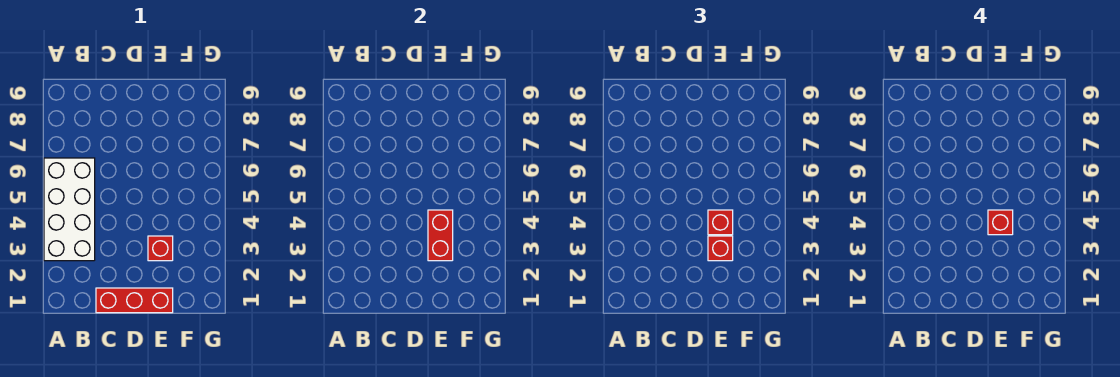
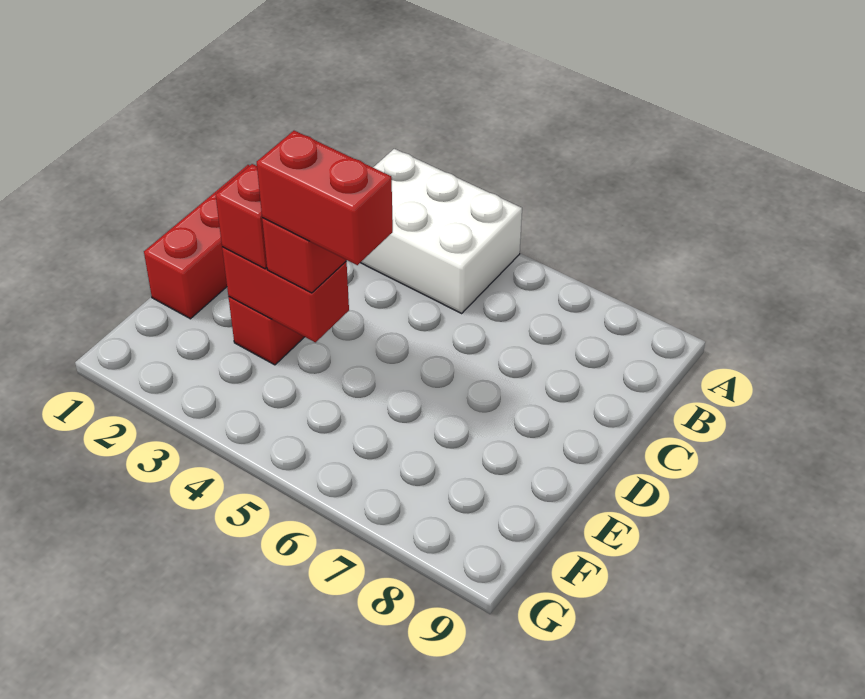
white brick A3:B6 level 1 -> white brick A3:B5 level 1
red brick E4 level 4 -> red brick E4:E5 level 4

